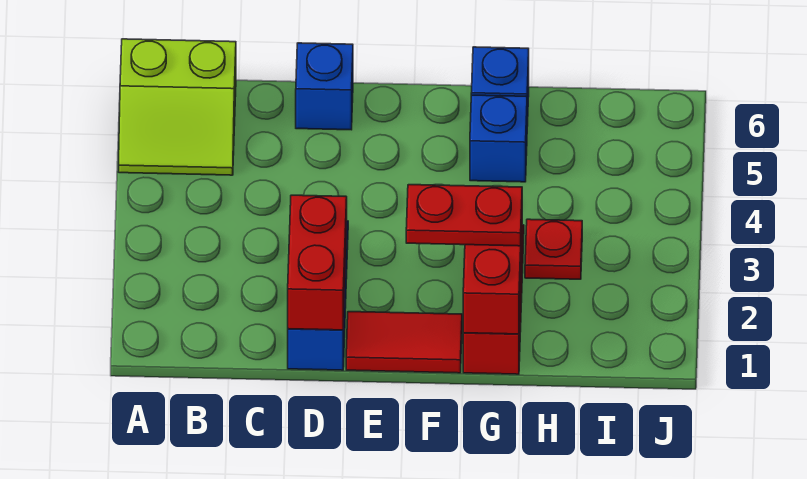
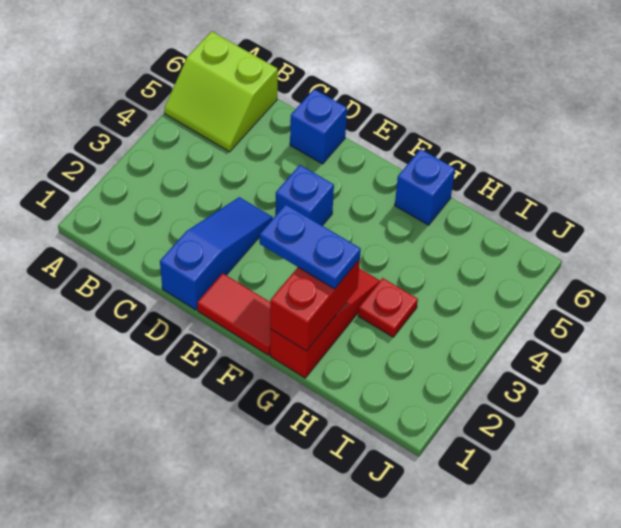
red brick D1:D2 level 2 -> none
red plate F2:G2 level 3 -> blue plate F2:G2 level 3
blue brick G5 level 1 -> blue brick E4 level 1

